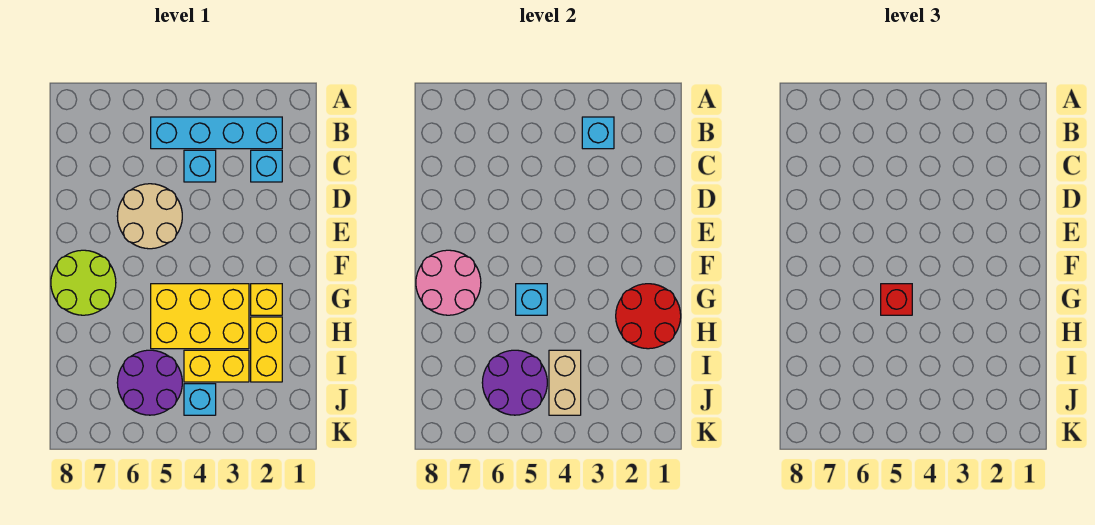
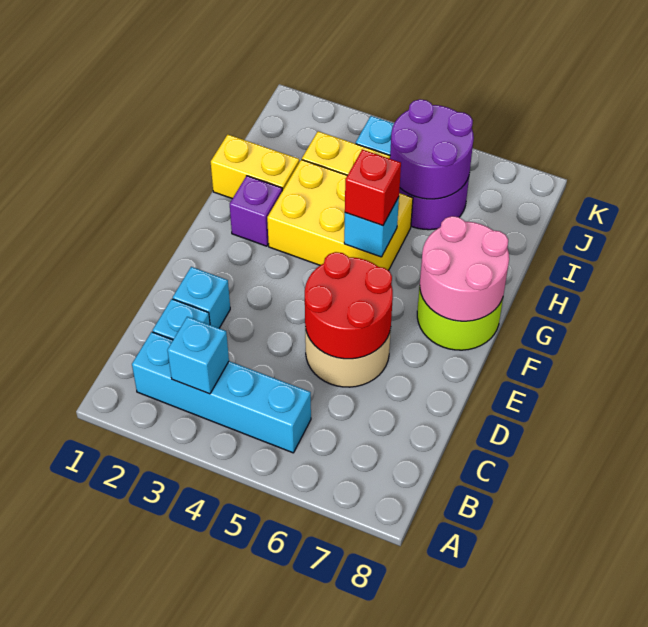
cyan brick C4 level 1 -> cyan brick D2 level 1
red round brick G1:H2 level 2 -> red round brick D5:E6 level 2
yellow brick G2 level 1 -> purple brick G2 level 1
yellow brick H2:I2 level 1 -> yellow brick H1:H2 level 1
tan brick I4:J4 level 2 -> none

